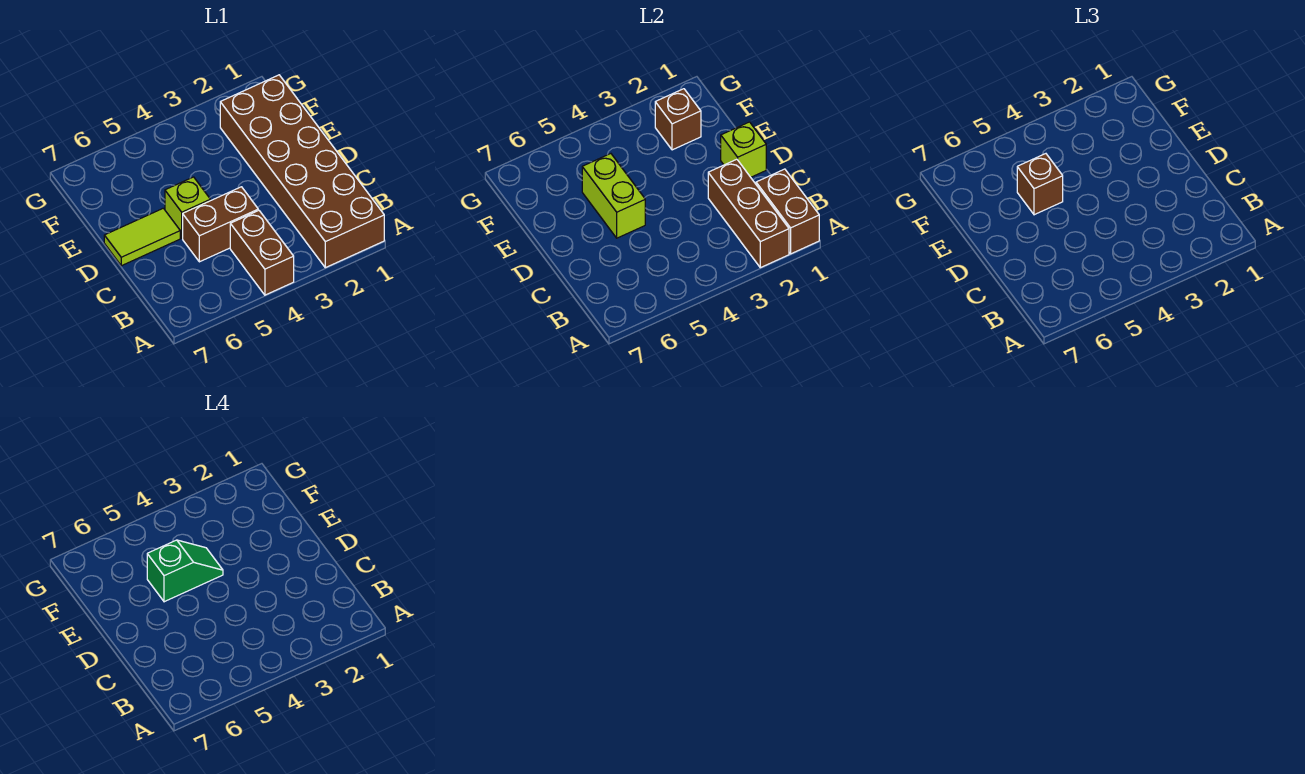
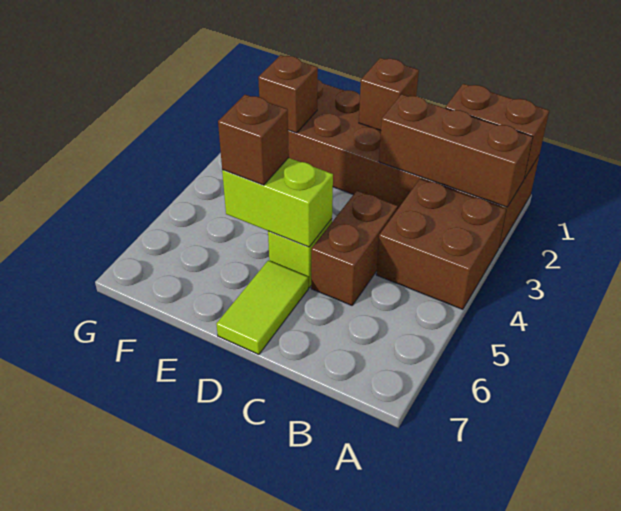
brown brick A4:B4 level 1 -> brown brick A3:B4 level 1
lime brick D1 level 2 -> brown brick D1 level 2
green slope E4:E5 level 4 top 5 -> none

